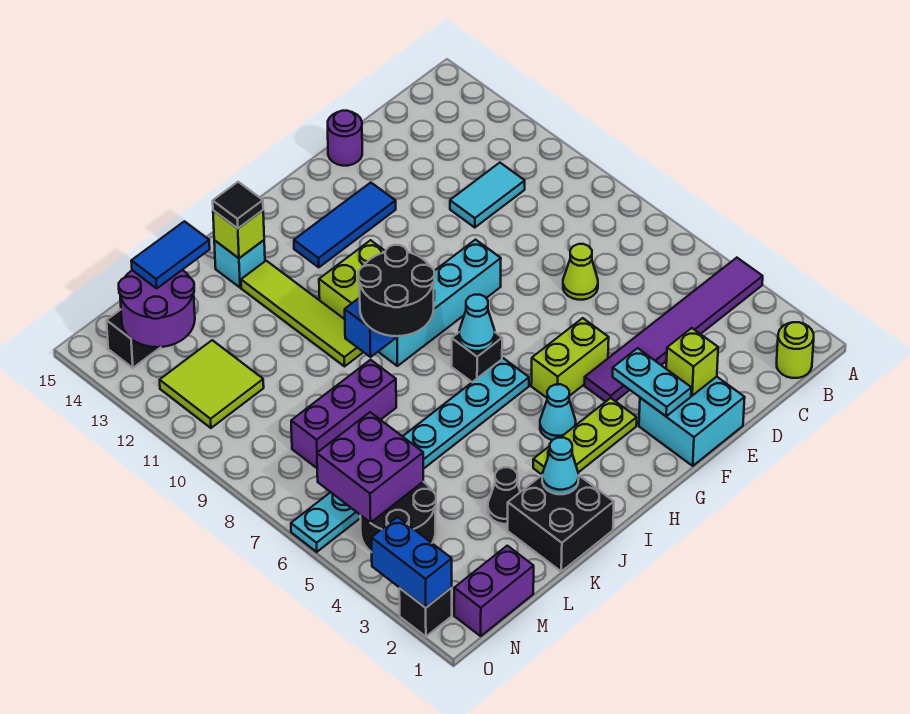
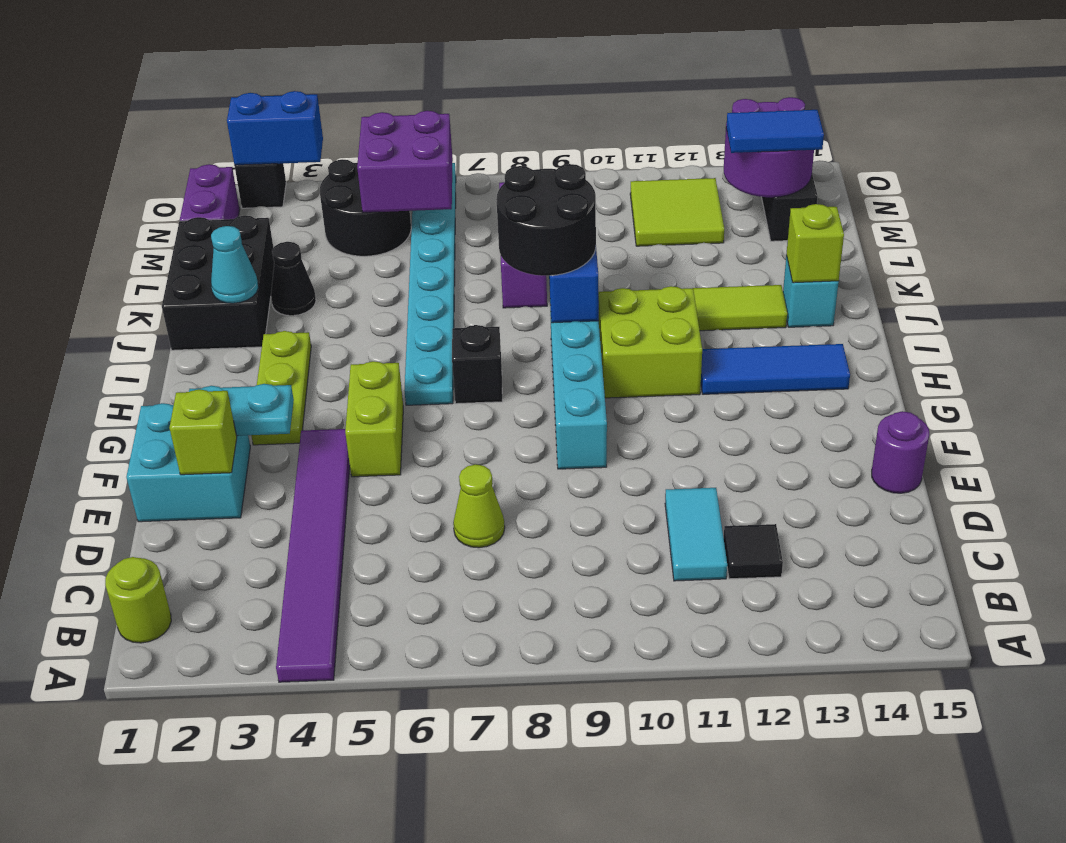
blue tile F13:H13 level 1 -> blue tile H12:H14 level 1
cyan cone H4 level 1 -> none
cyan cone H7 level 2 -> none
black brick J1:K2 level 1 -> black brick J1:L2 level 1
black tile J14 level 3 -> black tile C12 level 1
blue tile L14:M14 level 3 -> blue tile M13:M14 level 3

